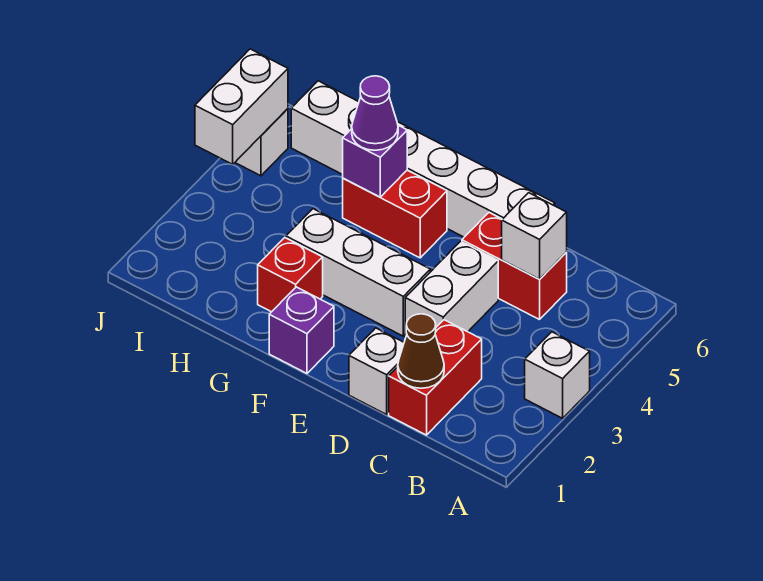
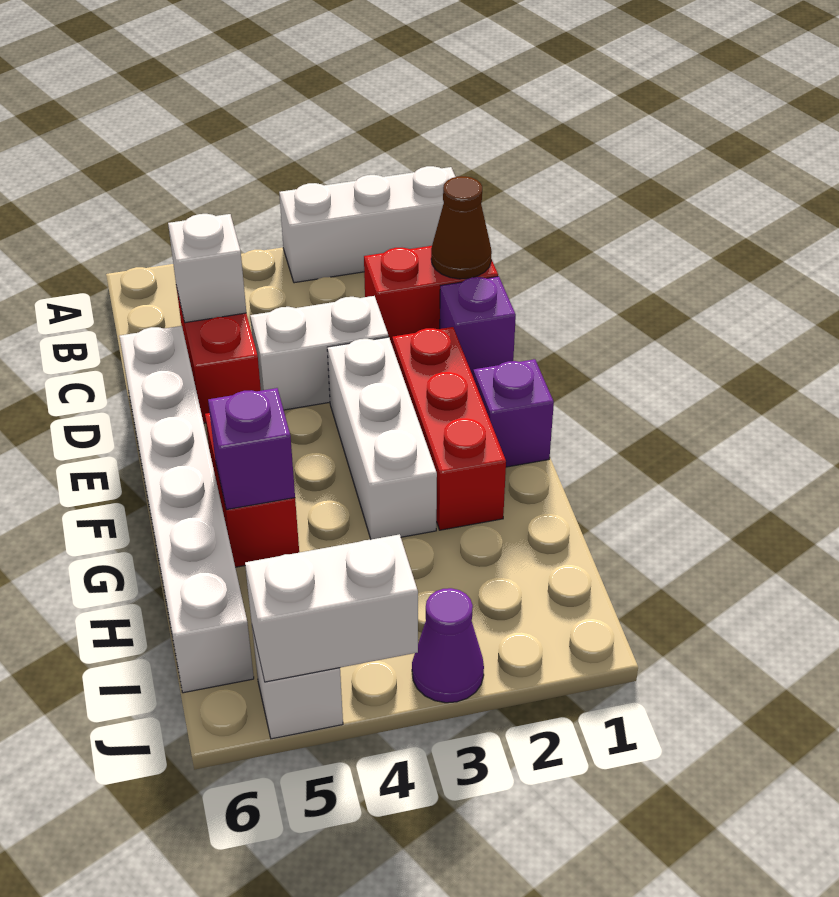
white brick A3 level 1 -> white brick A1:A3 level 1
white brick D1 level 1 -> purple brick D1 level 1
red brick G2 level 1 -> red brick E2:G2 level 1
purple cone G5 level 3 -> purple cone J3 level 1

